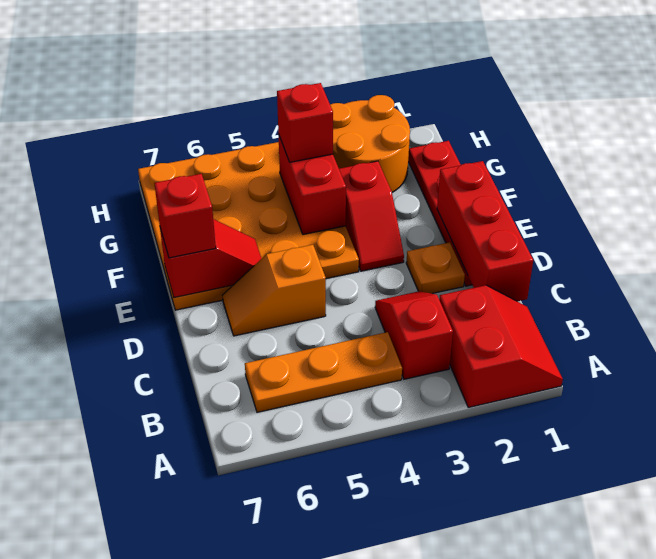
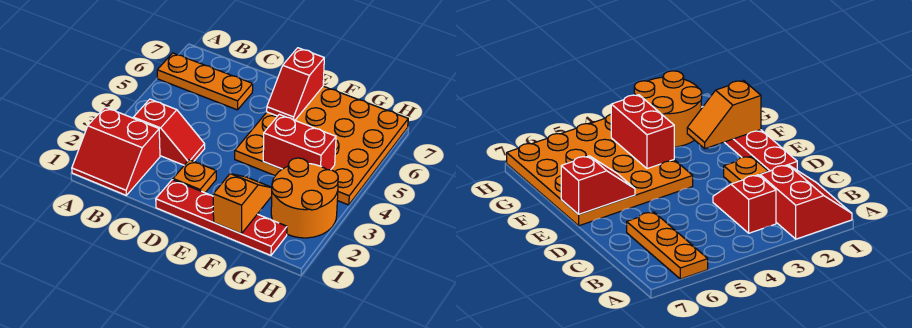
orange plate B4:B6 level 1 -> orange plate A6:C6 level 1
red brick C1:E1 level 2 -> none
orange slope D5:D6 level 1 top 5 -> orange slope F1:F2 level 2 top 1
red slope E3:F3 level 1 top F -> none
red brick E7 level 3 -> none
red brick G4 level 3 -> none

